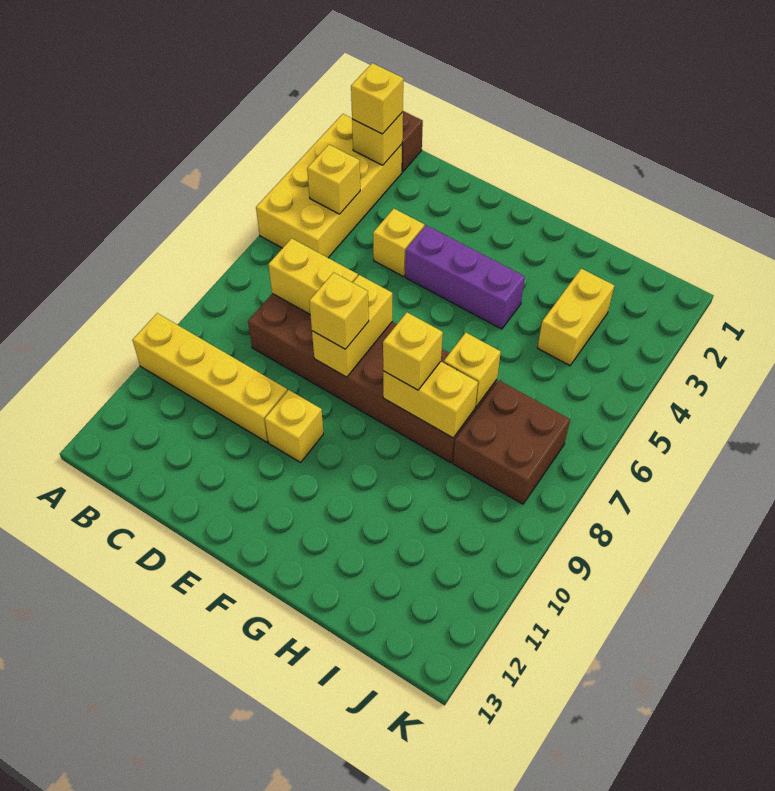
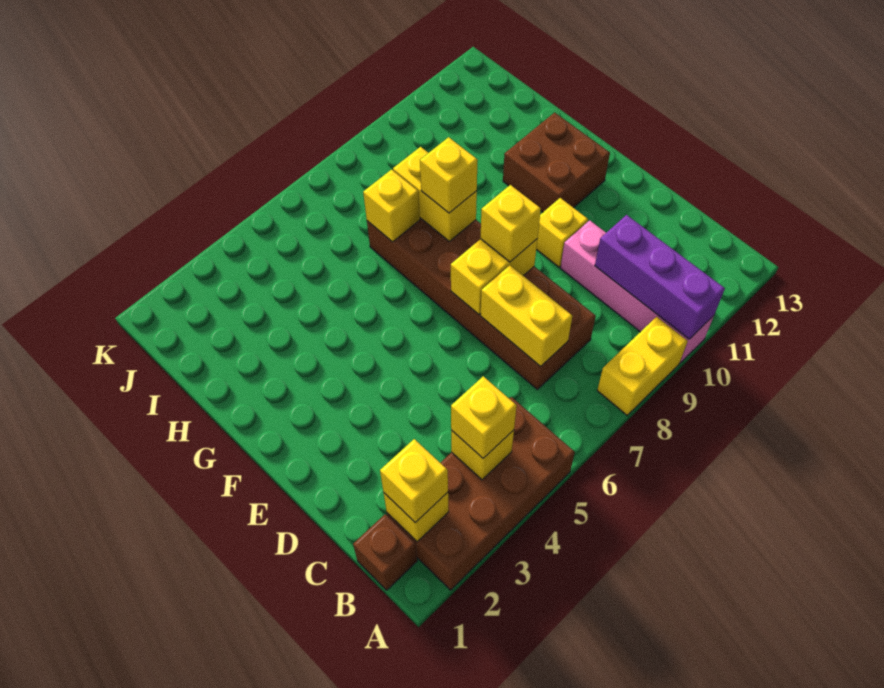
yellow brick A2:B5 level 1 -> brown brick A2:B5 level 1
yellow brick A10:D10 level 1 -> pink brick A10:D10 level 1
yellow brick D4 level 1 -> yellow brick B4 level 3
purple brick E4:G4 level 1 -> purple brick A10:C10 level 2
yellow brick I3:I4 level 1 -> yellow brick A8:A9 level 1
brown brick I7:J8 level 1 -> brown brick F11:G12 level 1

